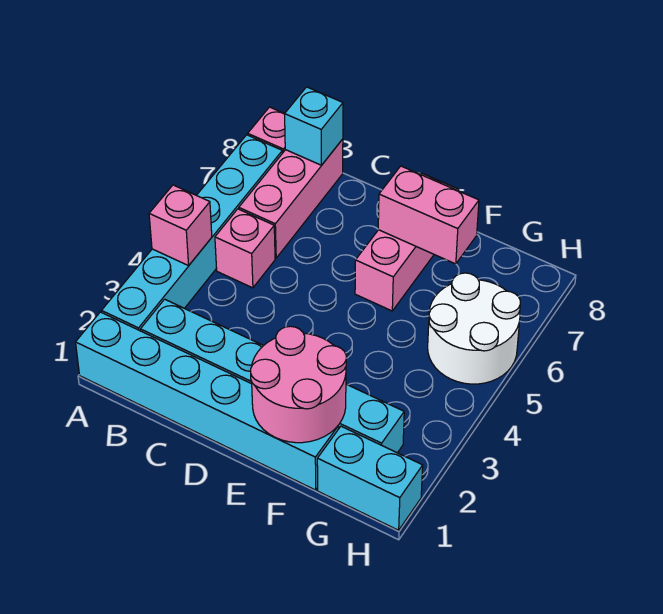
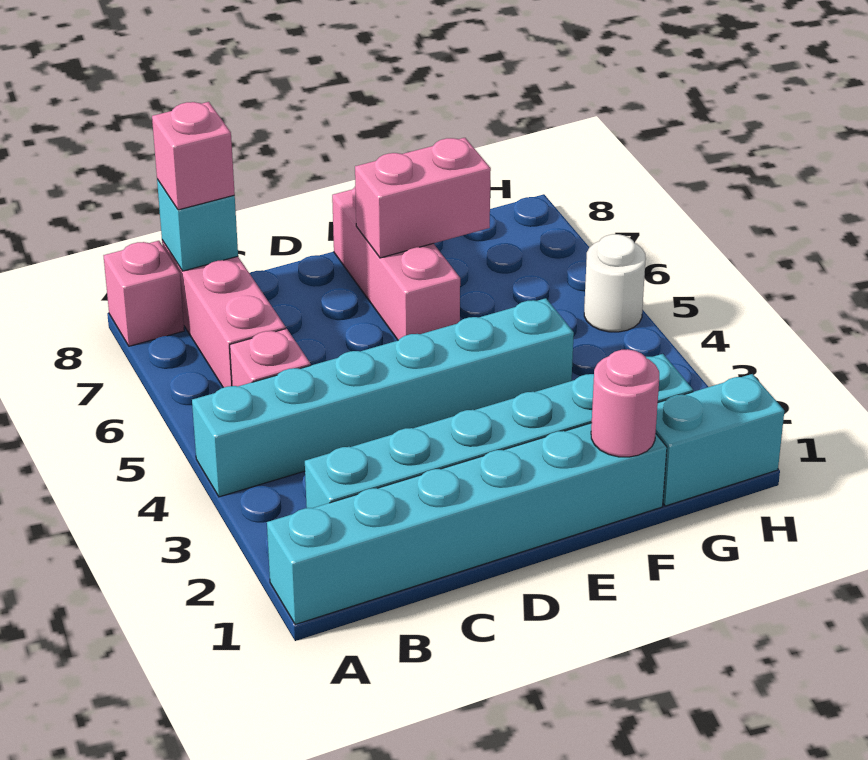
cyan brick A2:A7 level 1 -> cyan brick A4:F4 level 1
pink brick A4 level 2 -> pink brick B8 level 3
pink round brick E1:F2 level 2 -> pink round brick F1 level 2
white round brick G5:H6 level 1 -> white round brick H5 level 1

